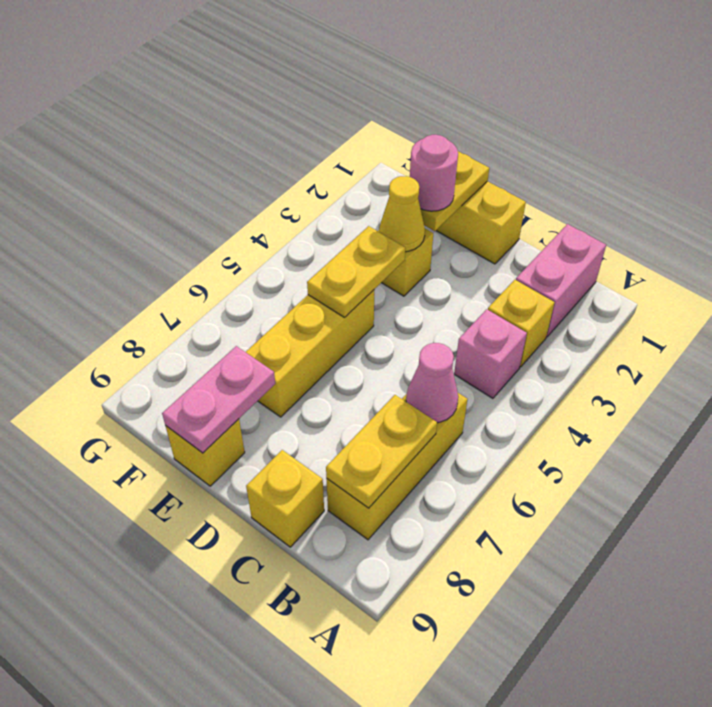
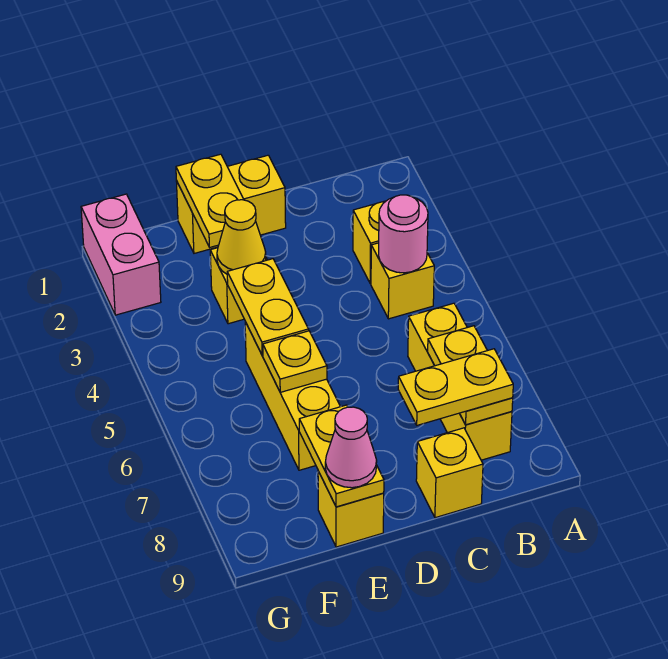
pink brick B1:B2 level 1 -> pink brick G1:G2 level 1
pink brick B4 level 1 -> yellow brick B4 level 1
pink cone B6 level 2 -> pink cone E9 level 3
none -> yellow plate B8:C8 level 3
pink round brick E2 level 3 -> pink round brick B4 level 2
none -> yellow plate E6 level 2
pink plate E8:E9 level 2 -> yellow plate E8:E9 level 2

